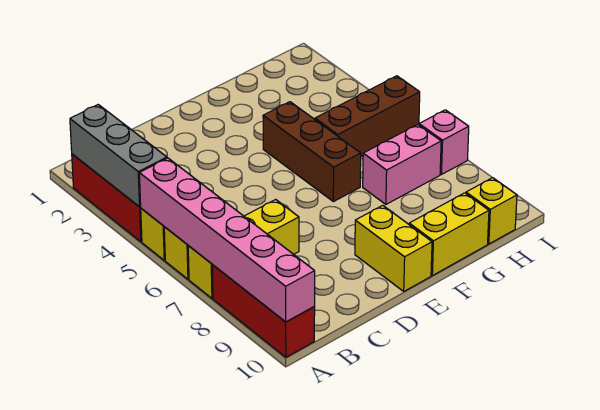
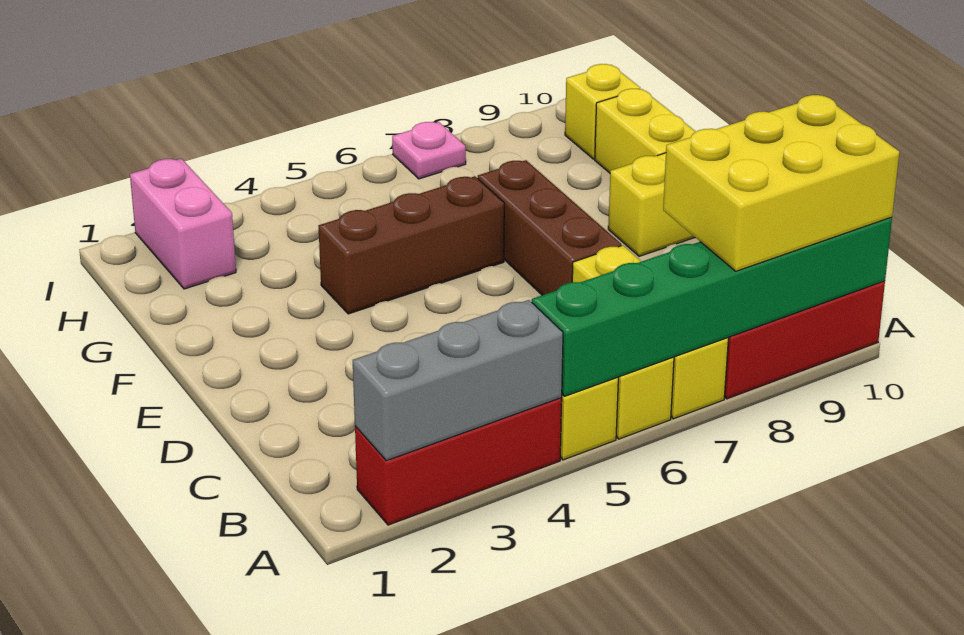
pink brick A5:A10 level 2 -> green brick A5:A10 level 2
none -> yellow brick A8:B10 level 3
brown brick G5:I5 level 1 -> brown brick D7:F7 level 1
pink brick G7:H7 level 1 -> pink brick H2:I2 level 1
pink brick I7 level 1 -> pink plate I7 level 1

